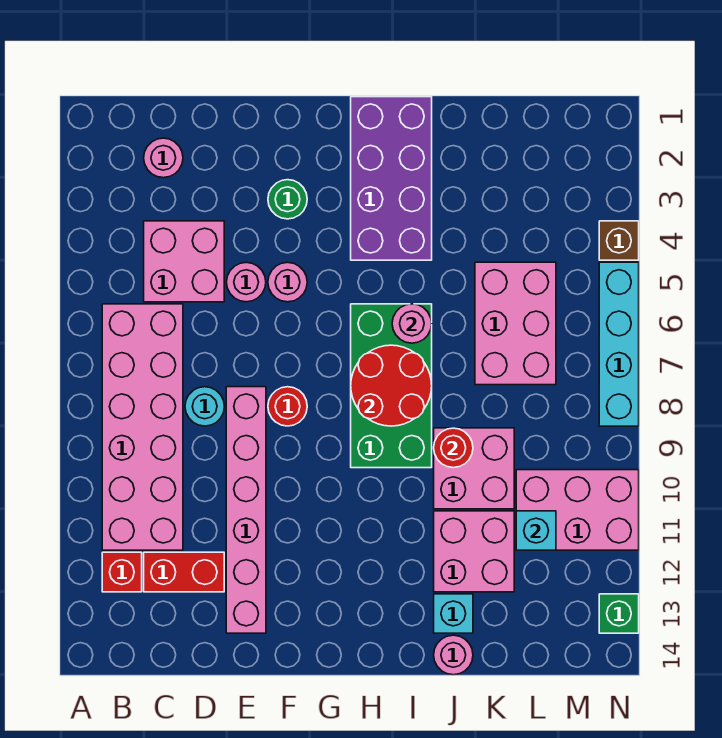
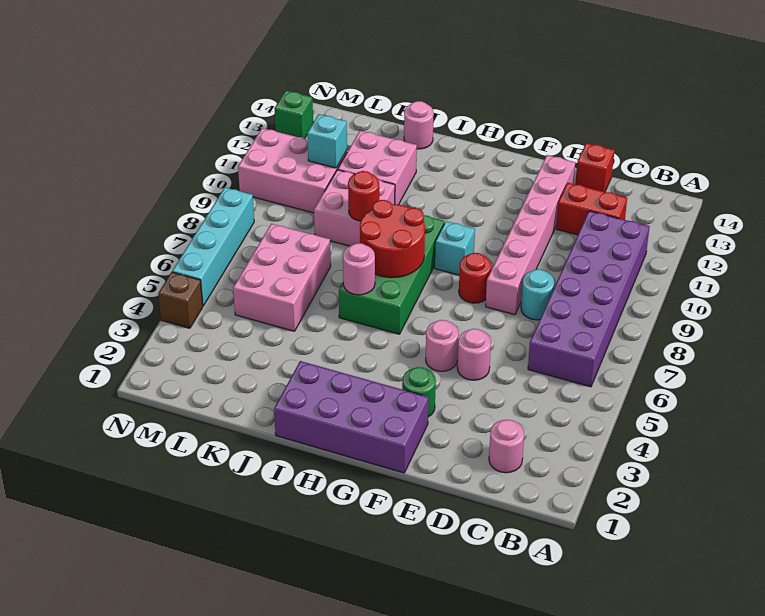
pink brick B6:C11 level 1 -> purple brick B6:C11 level 1
red brick B12 level 1 -> red brick D14 level 1
pink brick C4:D5 level 1 -> none
purple brick H1:I4 level 1 -> purple brick F1:I2 level 1
cyan brick J13 level 1 -> cyan brick G9 level 1

